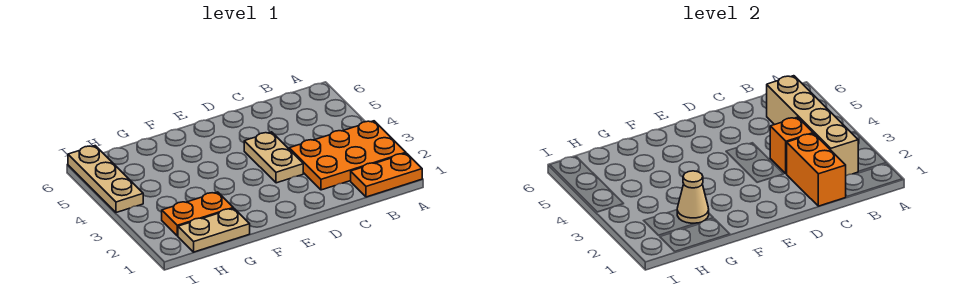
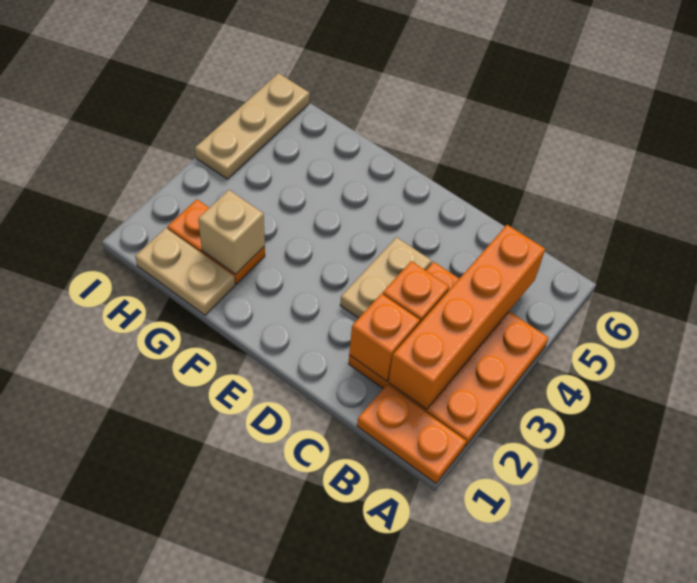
orange plate A2:C3 level 1 -> orange plate A2:C4 level 1
tan brick B2:B5 level 2 -> orange brick B2:B5 level 2
orange brick C1:C2 level 2 -> orange brick C2 level 2
tan cone G2 level 2 -> tan brick G2 level 2

